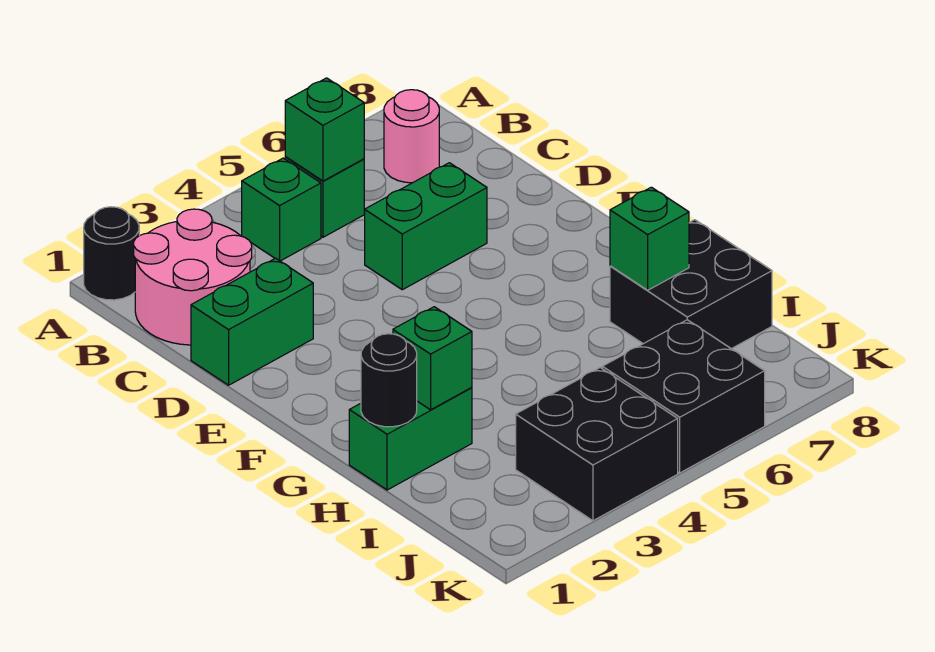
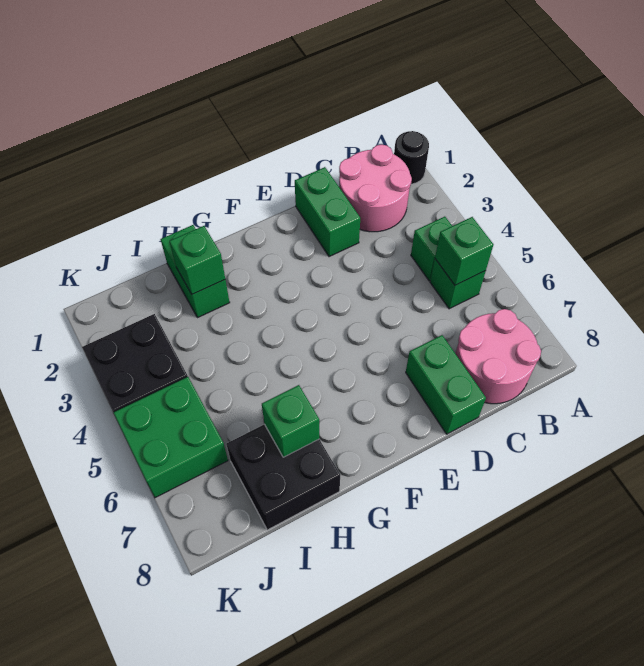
pink round brick B7 level 1 -> pink round brick B7:C8 level 1
green brick D5:D6 level 1 -> green brick D7:D8 level 1
black round brick H1 level 2 -> none
black brick J5:K6 level 1 -> green brick J5:K6 level 1

